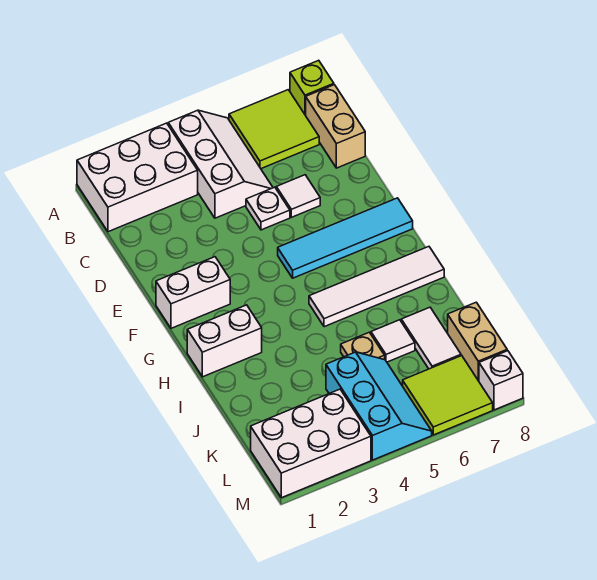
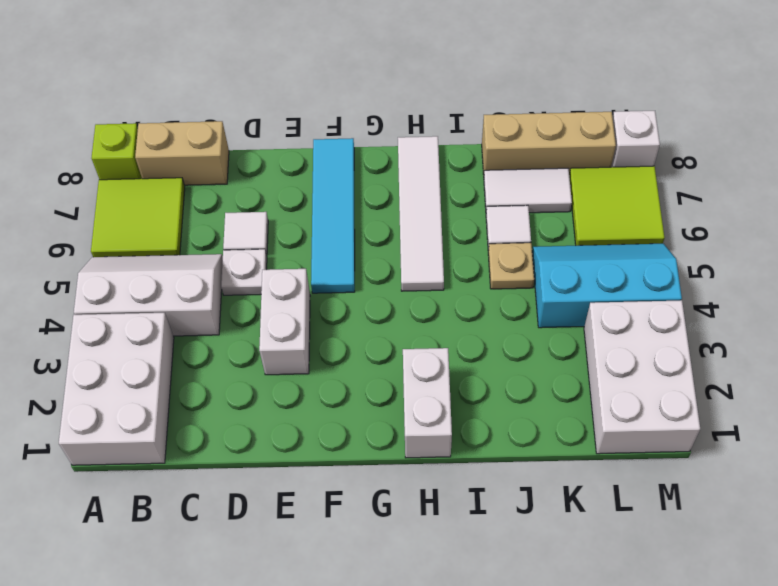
white brick F1:F2 level 1 -> white brick E3:E4 level 1
tan brick K8:L8 level 1 -> tan brick J8:L8 level 1

